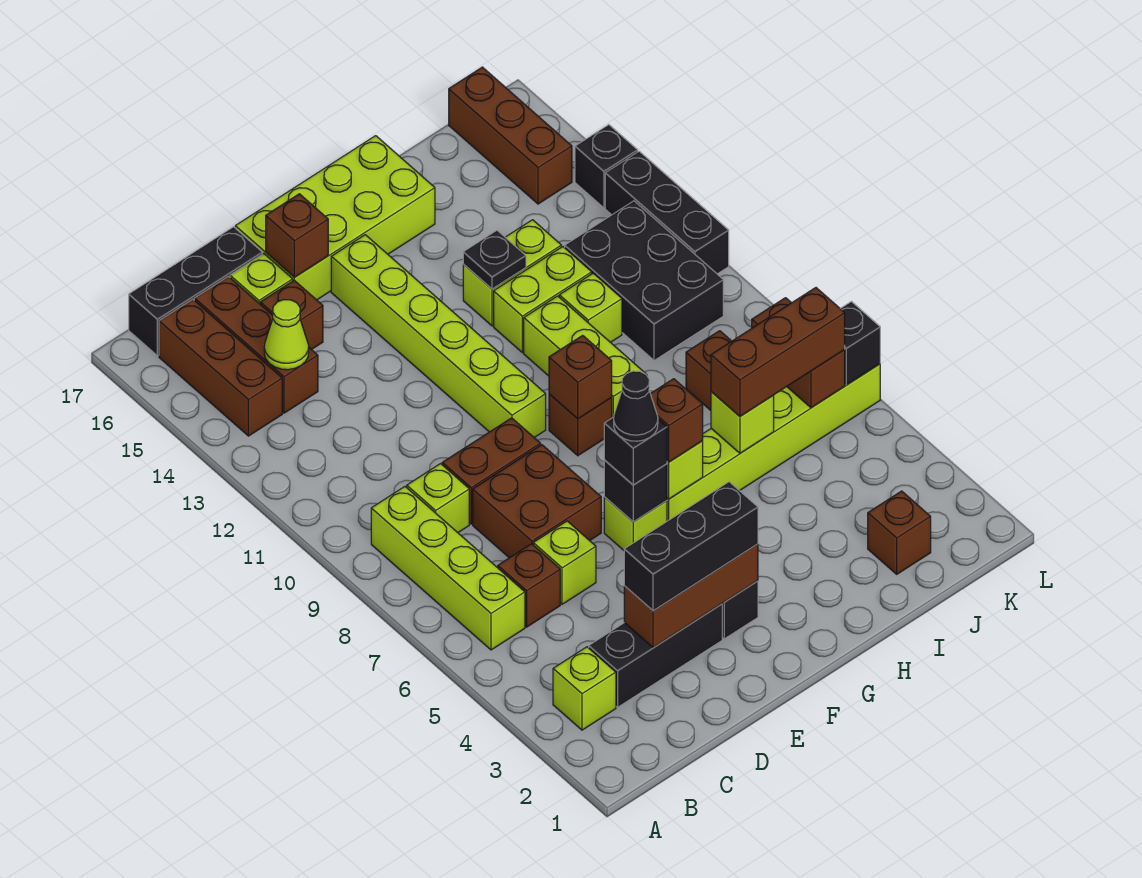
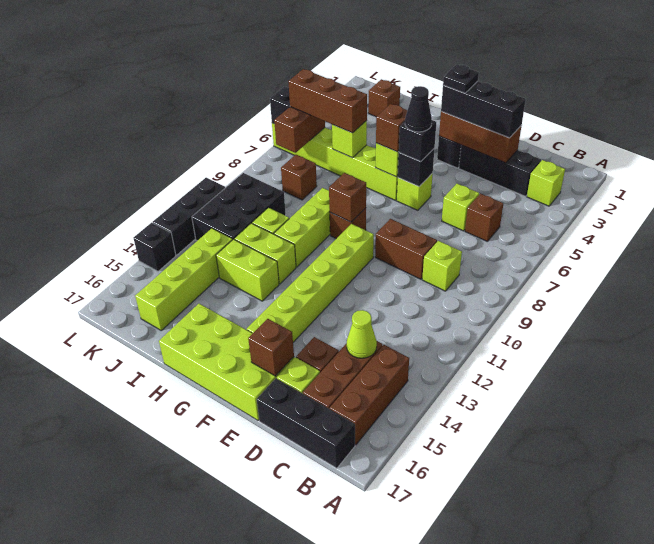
lime brick B6:B9 level 1 -> lime brick J13:J16 level 1
brown brick D7:E8 level 1 -> none
black plate H13 level 2 -> black plate F3 level 4
brown brick K15:K17 level 1 -> none

